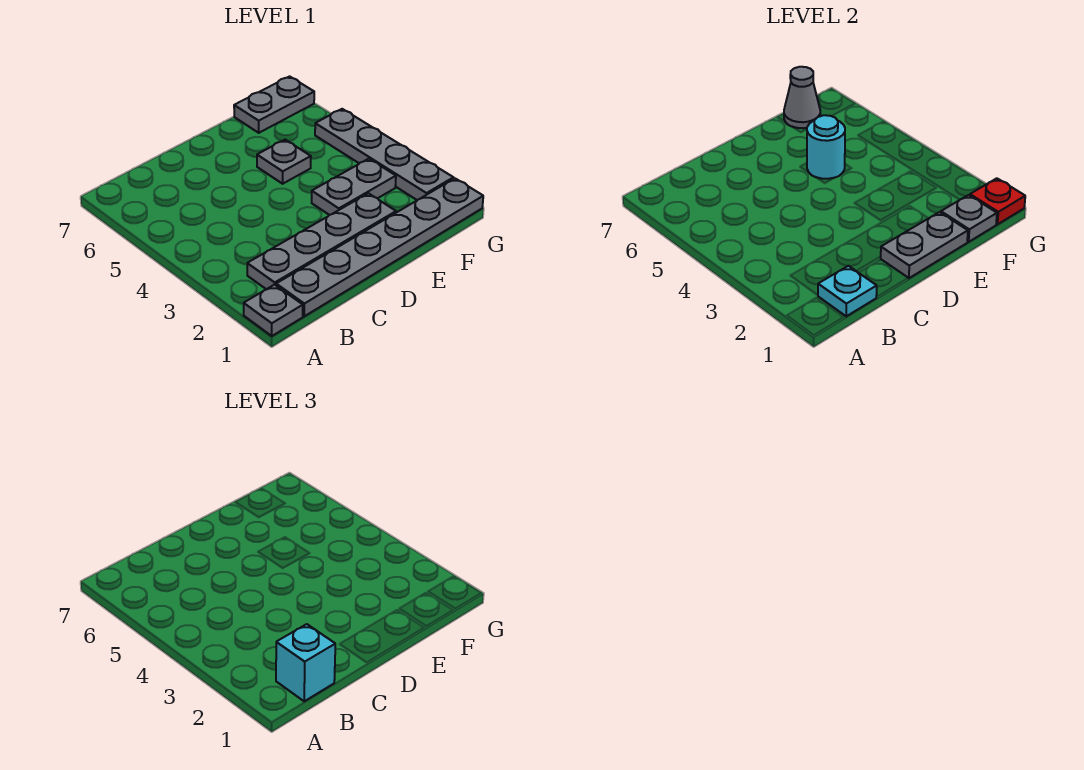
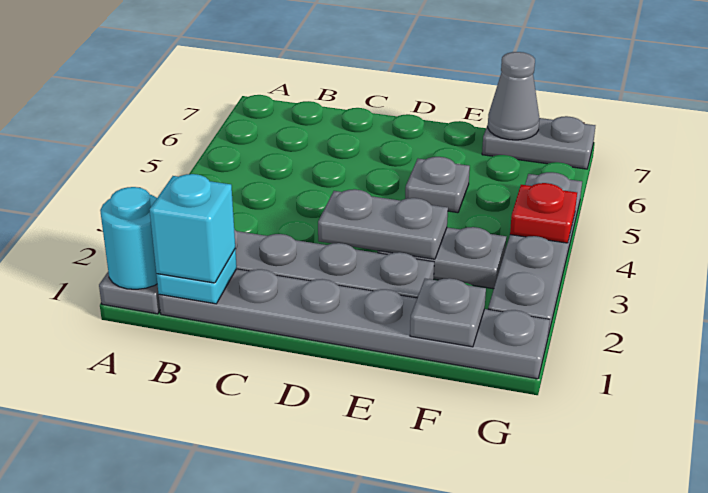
grey plate D1:E1 level 2 -> grey plate D3:E3 level 2
cyan round brick E5 level 2 -> cyan round brick A1 level 2
red plate G1 level 2 -> red plate G4 level 2

